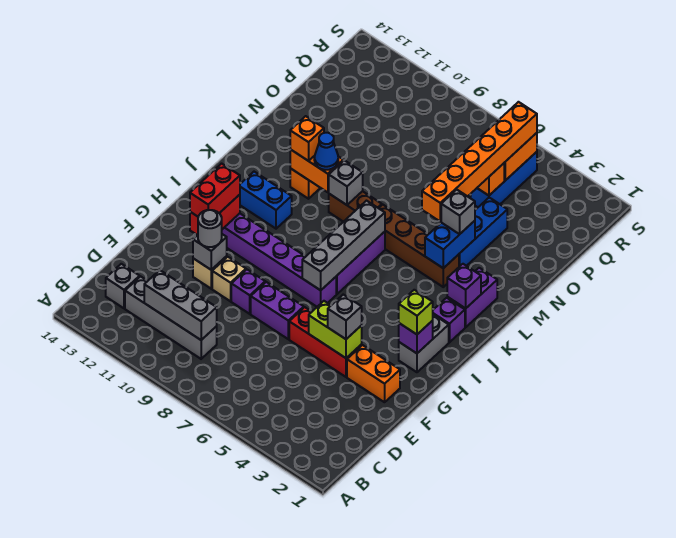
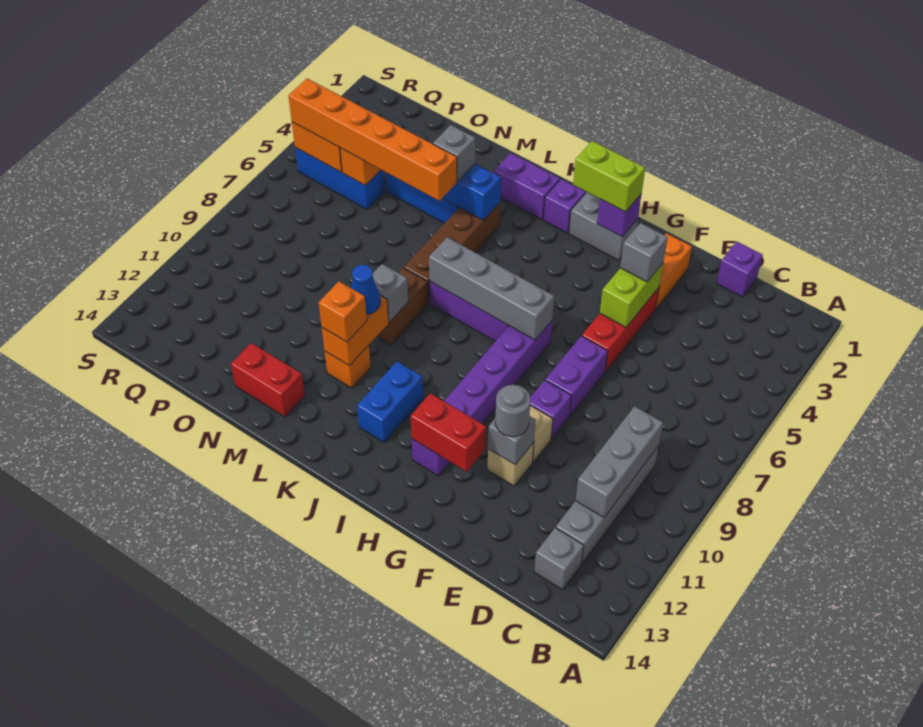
red brick G12:H12 level 3 -> red brick M13:N13 level 1
lime brick H2 level 3 -> lime brick H2:I2 level 3
purple brick K2 level 2 -> purple brick D1 level 1

